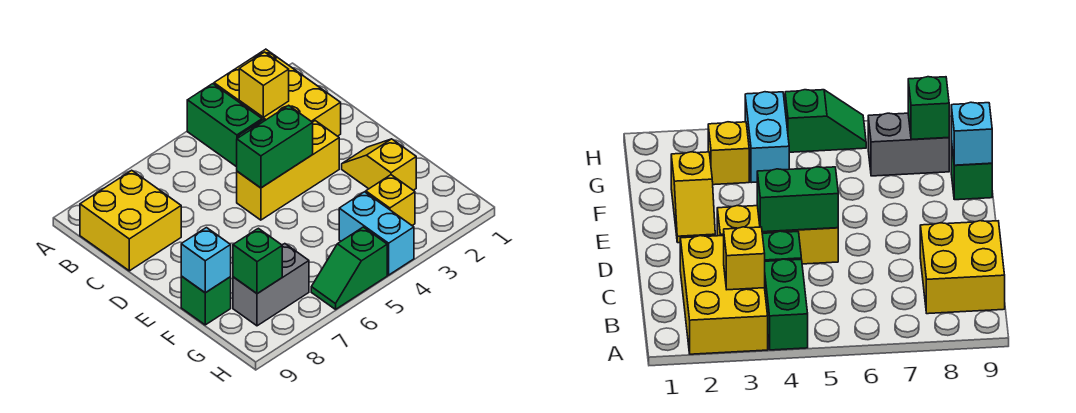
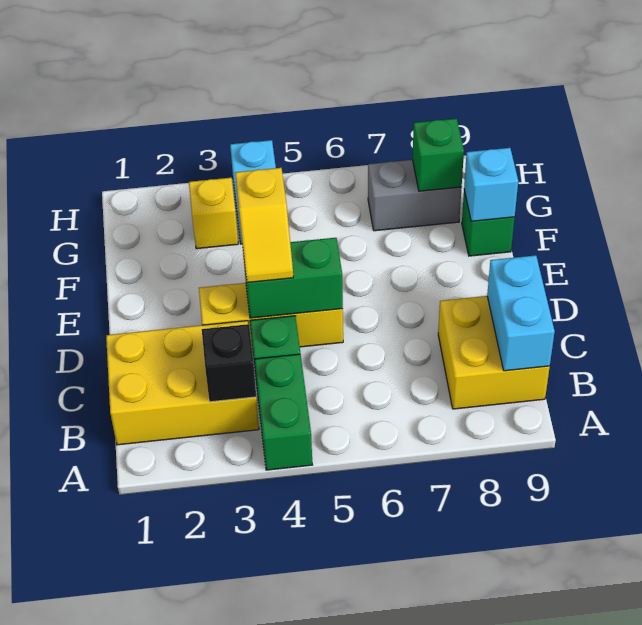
yellow brick A2:C3 level 1 -> yellow brick B1:C3 level 1
yellow brick B3 level 2 -> black brick B3 level 2
none -> cyan brick B9:C9 level 2
yellow slope E2:F2 level 1 top F -> yellow slope D4:E4 level 3 top E
green slope H5:H6 level 1 top 5 -> none

